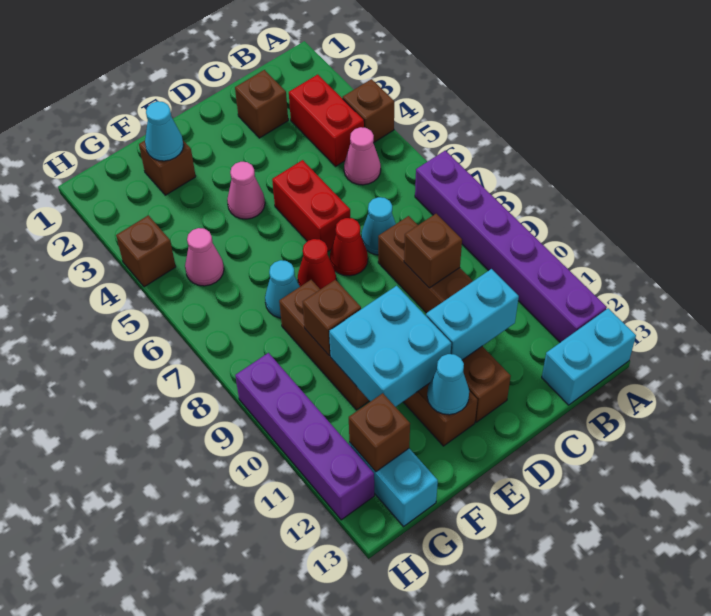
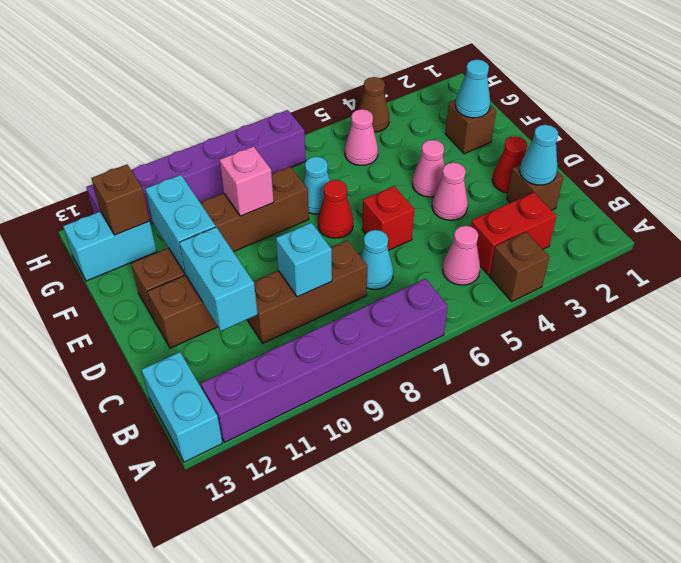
brown brick C9 level 2 -> cyan brick C9 level 2
none -> pink cone D4 level 1
red brick D5:D6 level 1 -> red brick D6 level 1
red cone D7 level 1 -> red cone D2 level 1
cyan brick E10:F11 level 2 -> cyan brick E11:F11 level 2
cyan cone E12 level 2 -> cyan cone C2 level 2
brown brick F9 level 2 -> pink brick F9 level 2
brown brick H4 level 1 -> brown cone H4 level 1
purple brick H9:H12 level 1 -> purple brick H7:H12 level 1

